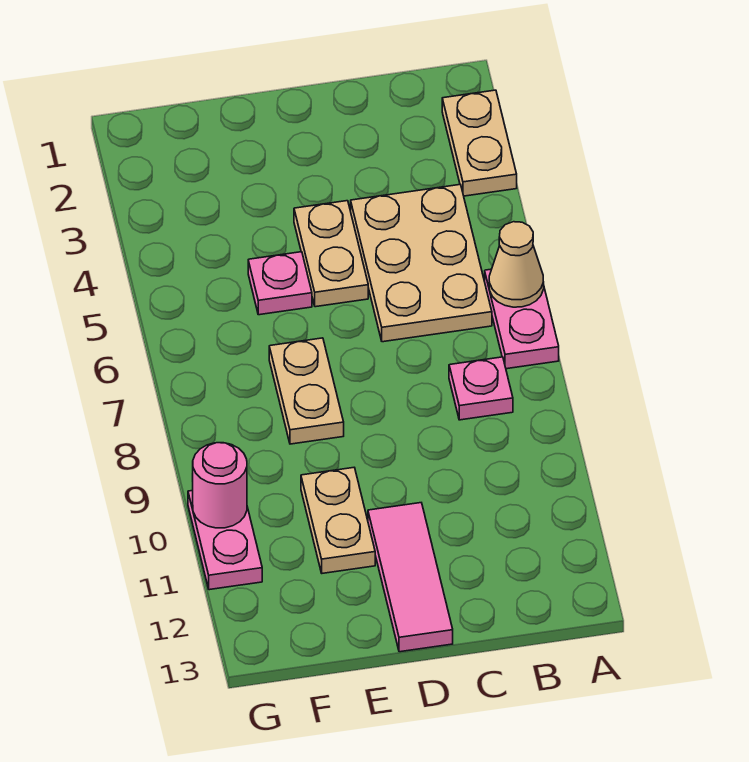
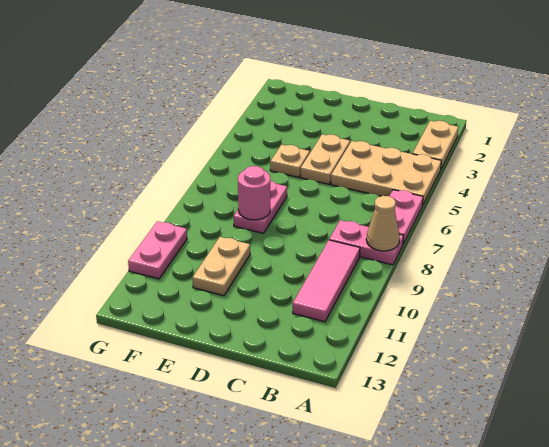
tan cone A6 level 2 -> tan cone A8 level 2
tan plate B4:C6 level 1 -> tan plate A4:C5 level 1
pink plate B8 level 1 -> pink plate A8:B8 level 1
pink tile D11:D13 level 1 -> pink tile B9:B11 level 1
pink plate E5 level 1 -> tan plate E5 level 1
tan plate E7:E8 level 1 -> pink plate E7:E8 level 1
pink round brick G10 level 2 -> pink round brick E8 level 2

